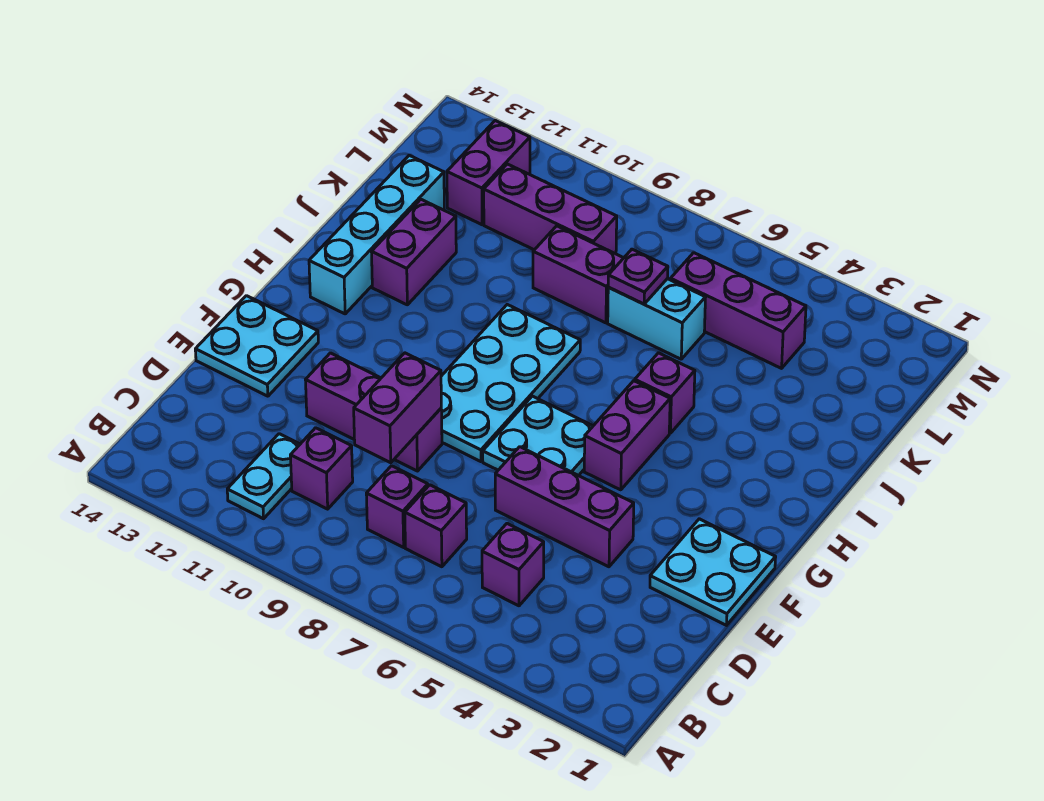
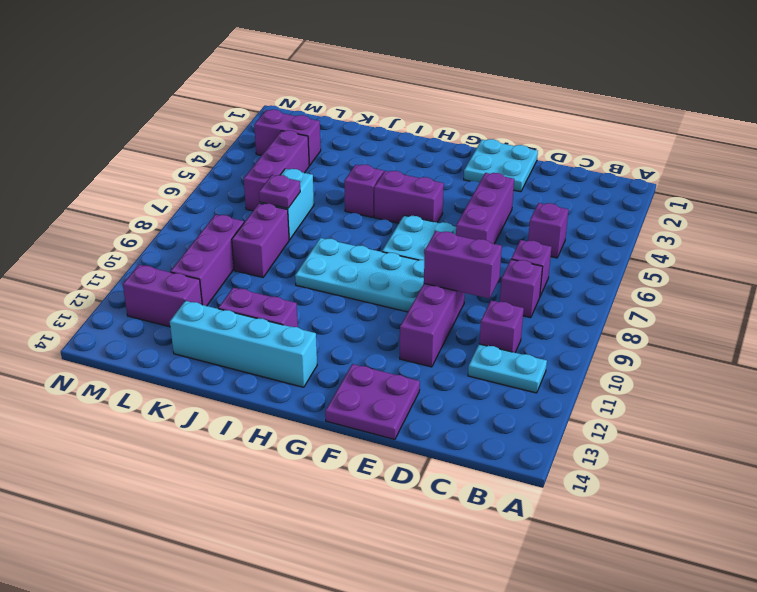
cyan plate E13:F14 level 1 -> purple plate E13:F14 level 1
none -> purple brick L3:M3 level 1

